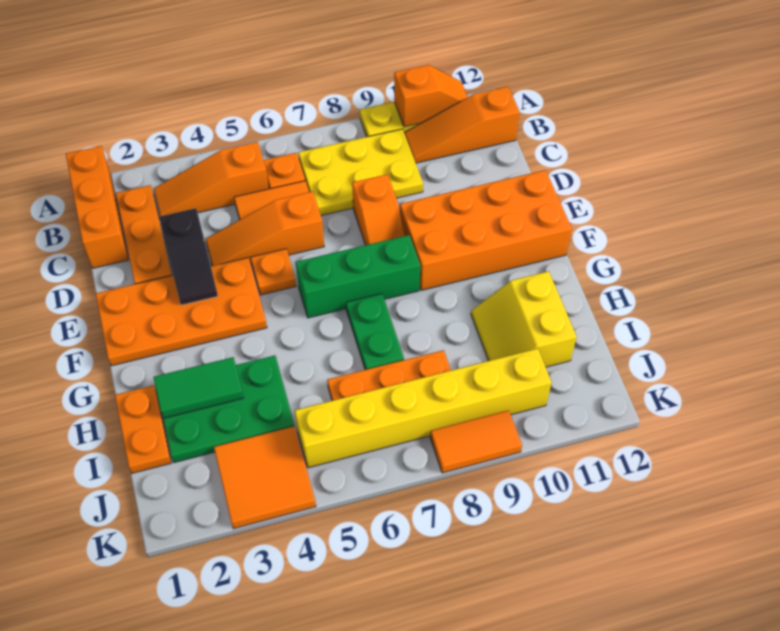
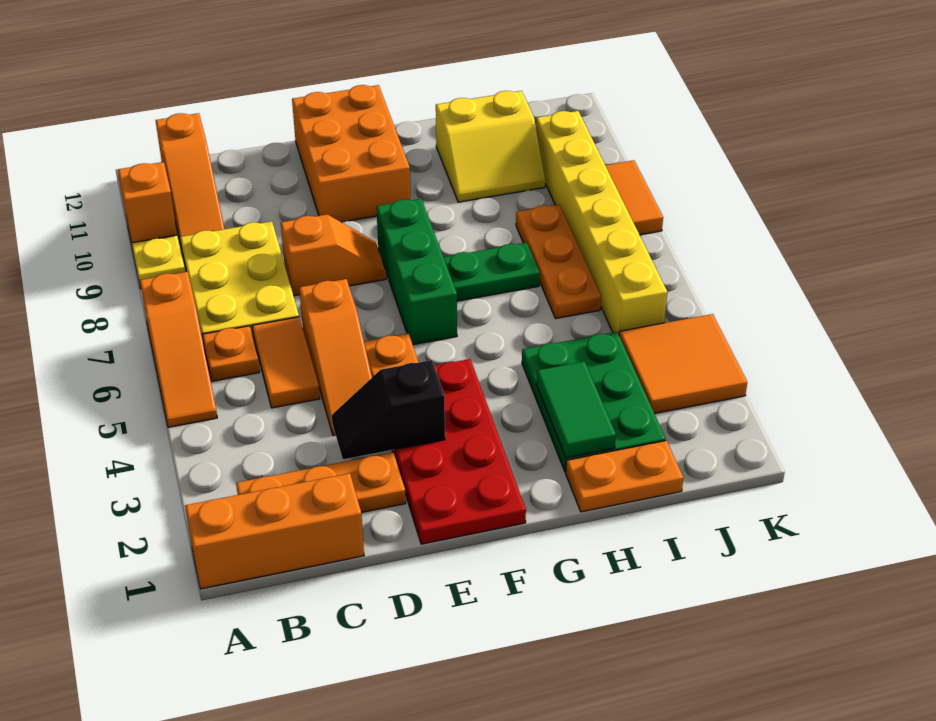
orange slope B3:B5 level 1 top 5 -> orange slope A5:A7 level 1 top 7
black slope D3:E3 level 2 top D -> black slope D3:E3 level 2 top E
orange plate E1:F4 level 1 -> red plate E1:F4 level 1
orange brick E9:F12 level 1 -> orange brick E10:F12 level 1

